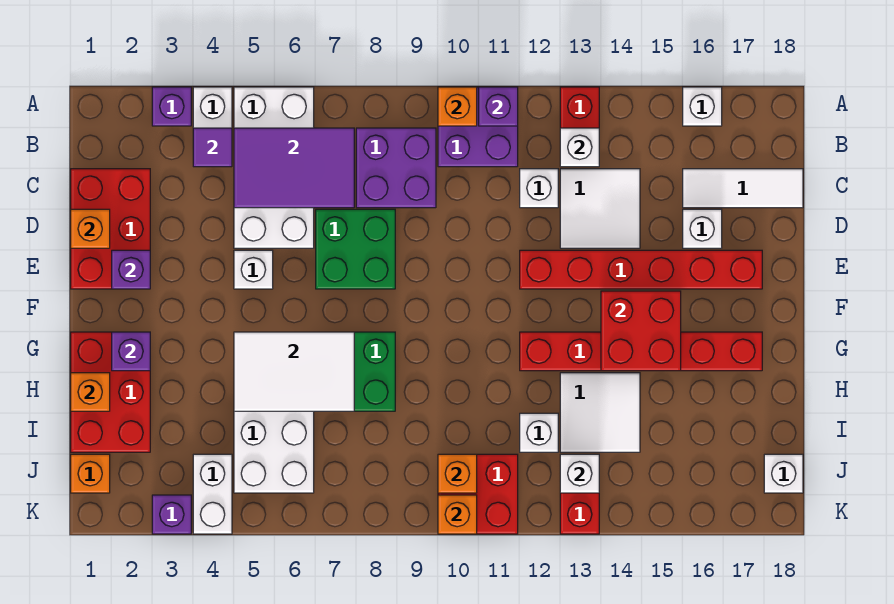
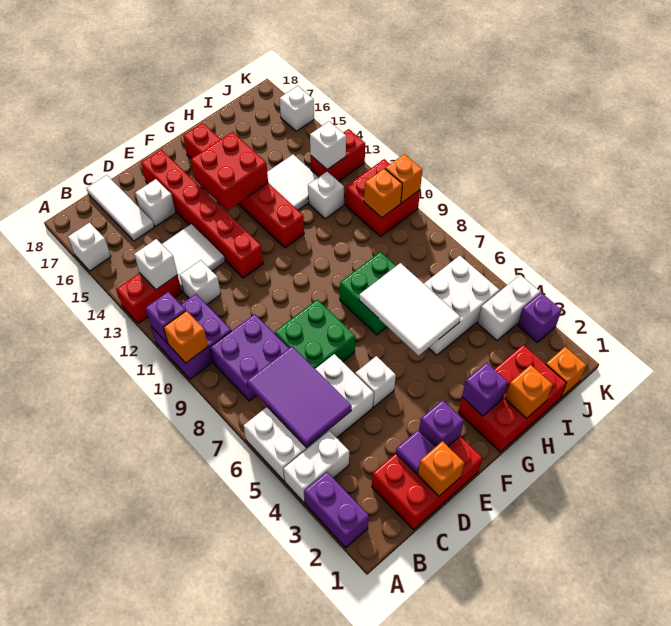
purple brick A3 level 1 -> purple brick A2:A3 level 1
purple tile B4 level 2 -> purple tile D2 level 2
white brick J18 level 1 -> white brick K16 level 1

